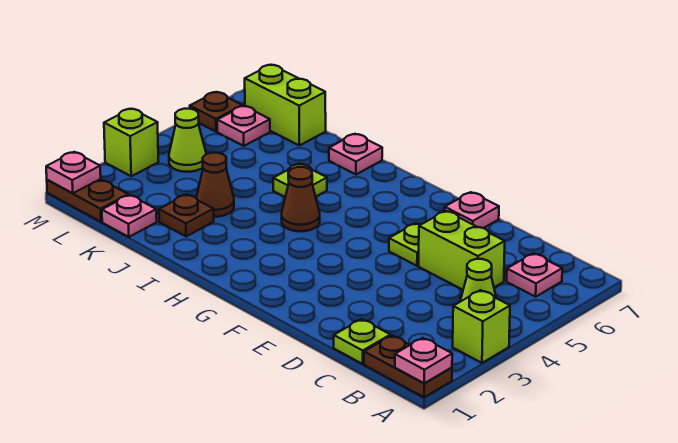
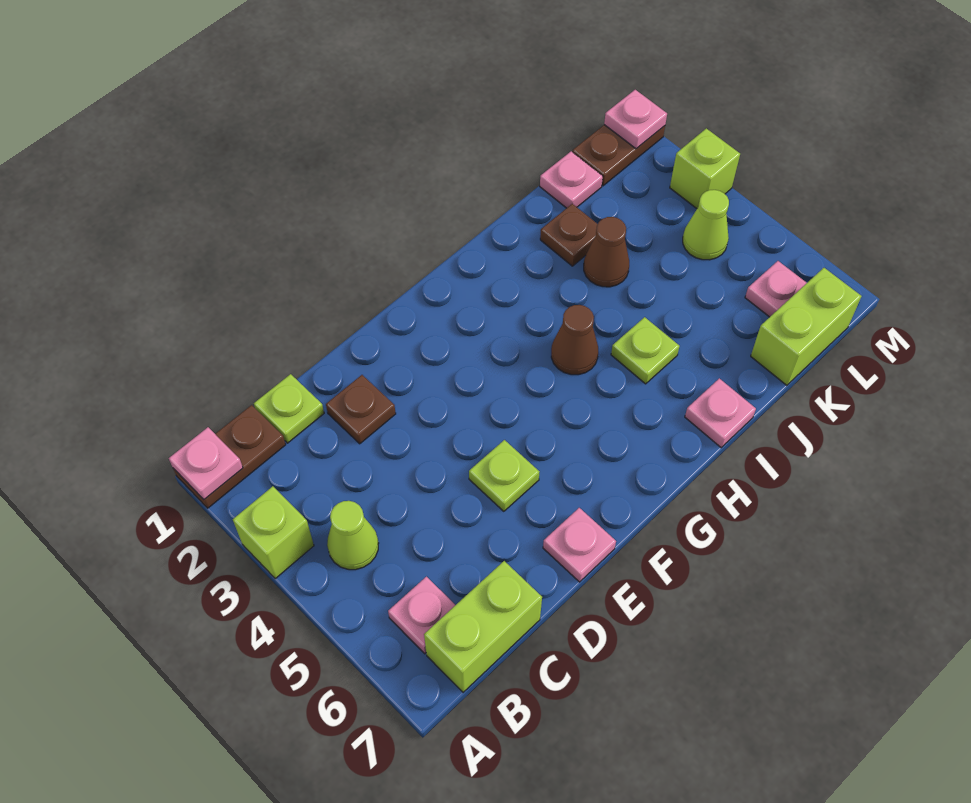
lime brick C5:D5 level 1 -> lime brick B7:C7 level 1
brown plate M6 level 1 -> brown plate D2 level 1

